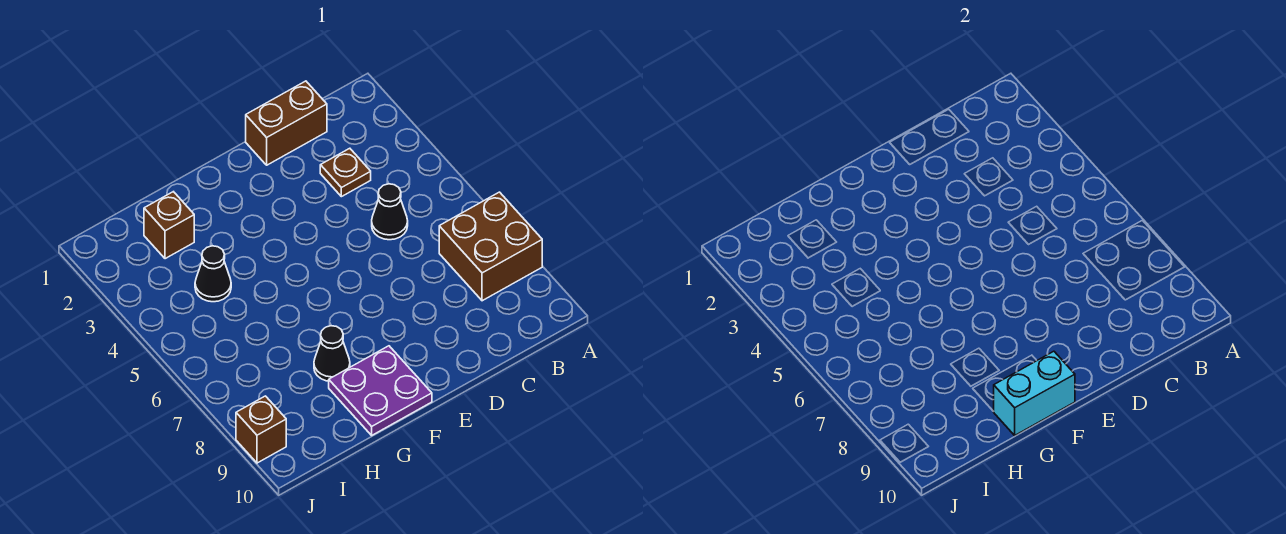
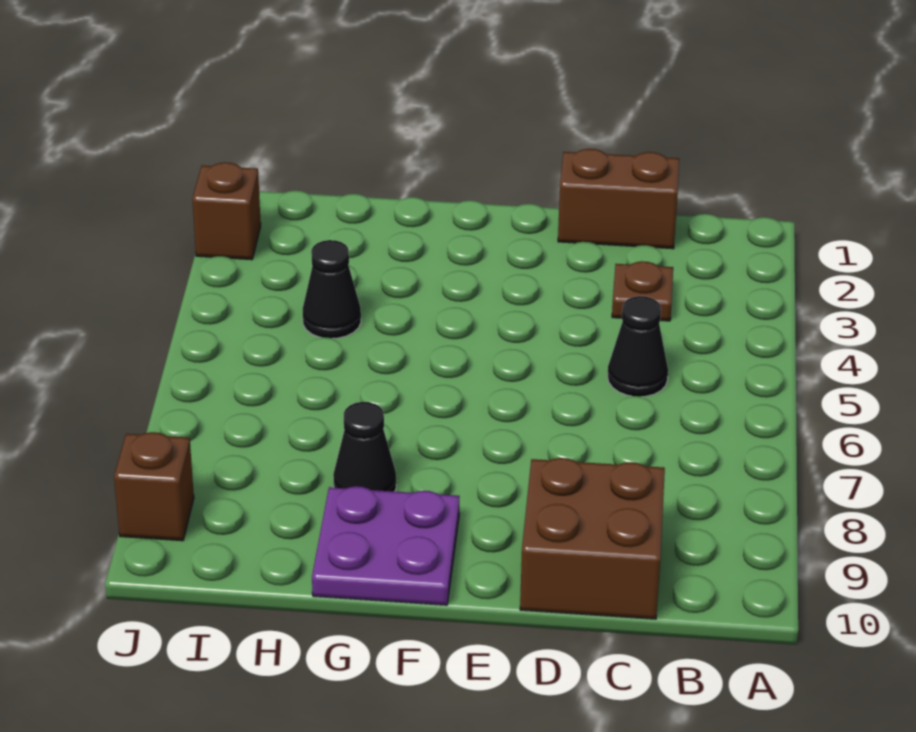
brown brick A7:B8 level 1 -> brown brick C9:D10 level 1
cyan brick F10:G10 level 2 -> none
brown brick H2 level 1 -> brown brick J2 level 1

